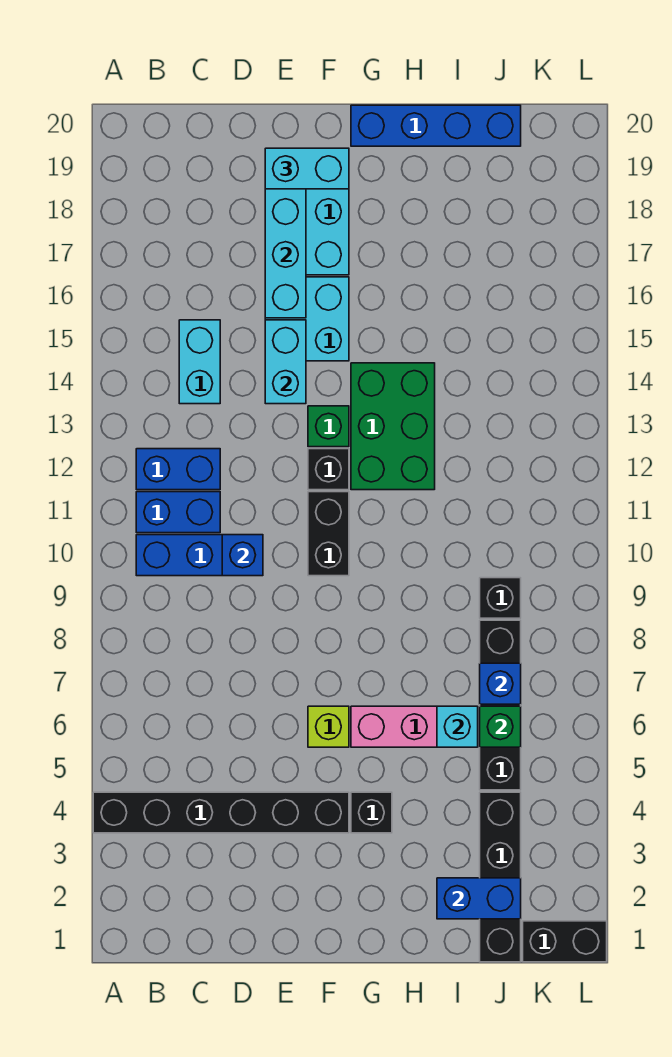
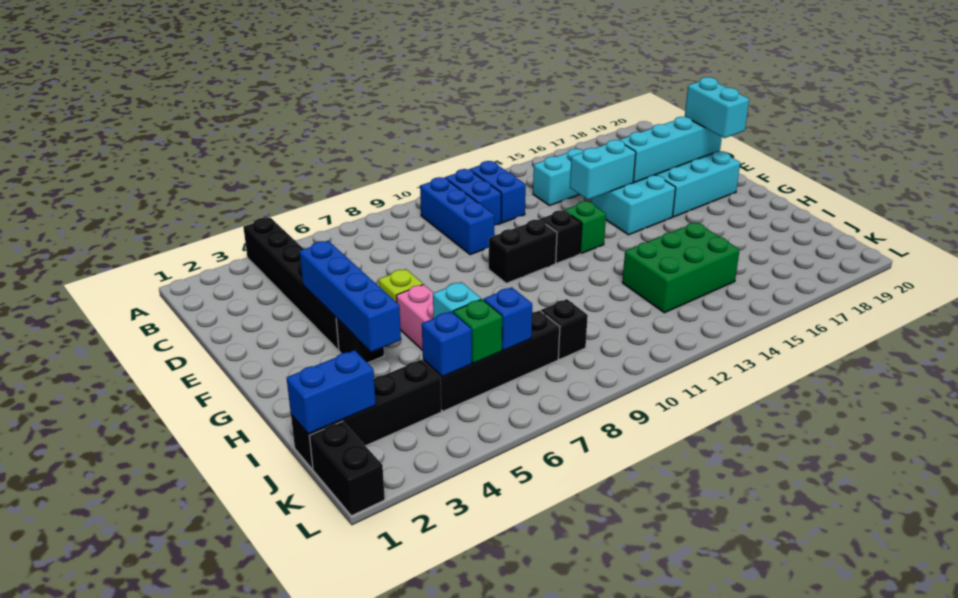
blue brick D10 level 2 -> blue brick J5 level 2
green brick G12:H14 level 1 -> green brick I13:J15 level 1
blue brick G20:J20 level 1 -> blue brick E4:H4 level 2
blue brick I2:J2 level 2 -> blue brick J1:J2 level 2

